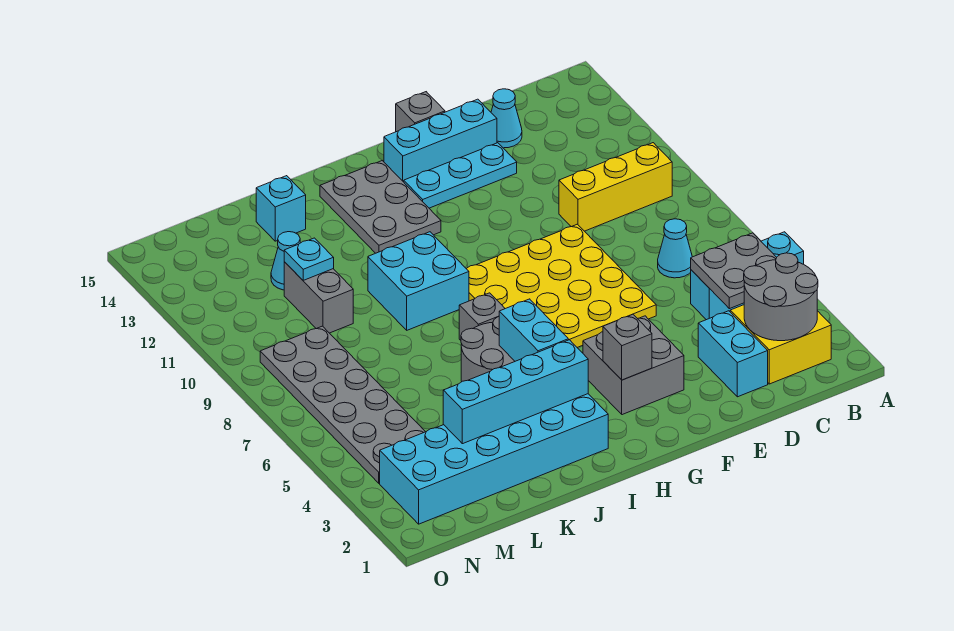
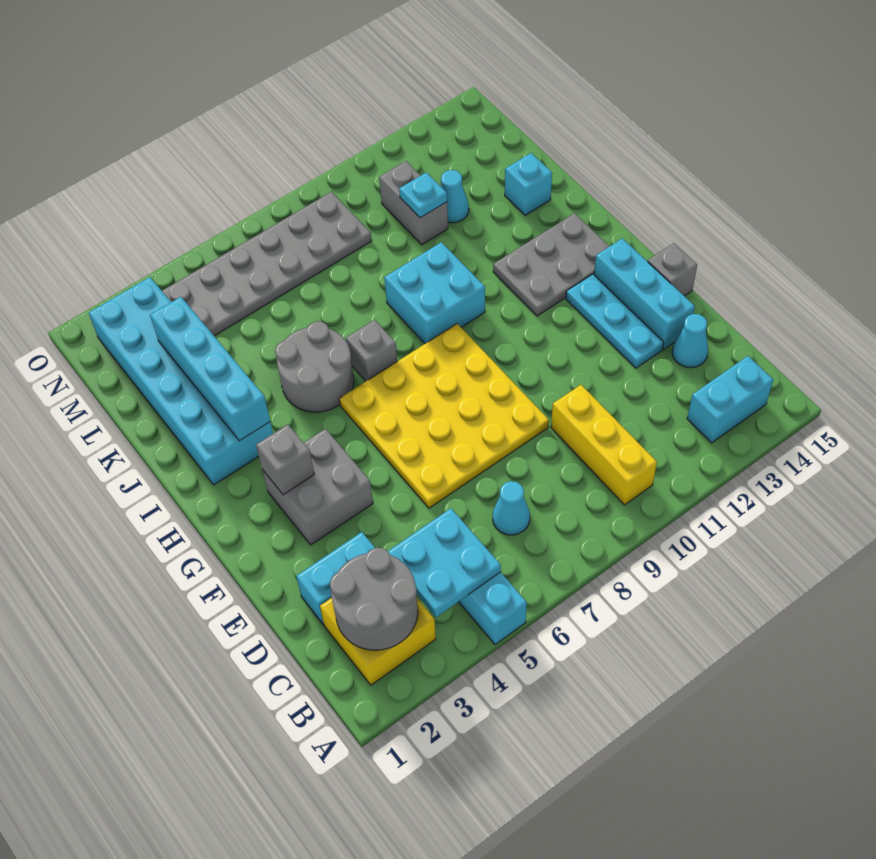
grey plate B4:C5 level 2 -> cyan plate B4:C5 level 2
cyan brick I4:I5 level 2 -> cyan brick B13:B14 level 1
grey brick L10:L11 level 1 -> grey brick L11:M11 level 1

